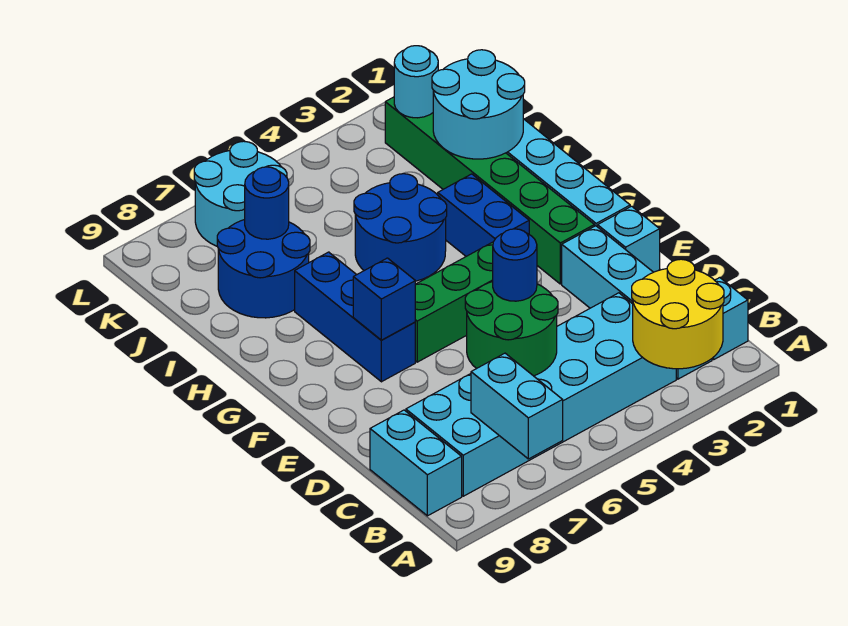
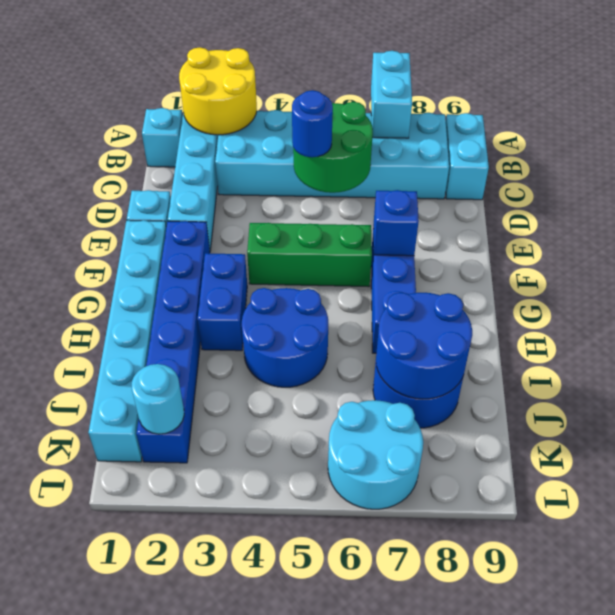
green brick F2:K2 level 1 -> blue brick F2:K2 level 1
cyan round brick I1:J2 level 2 -> none
blue round brick J7 level 2 -> blue round brick I7:J8 level 2

